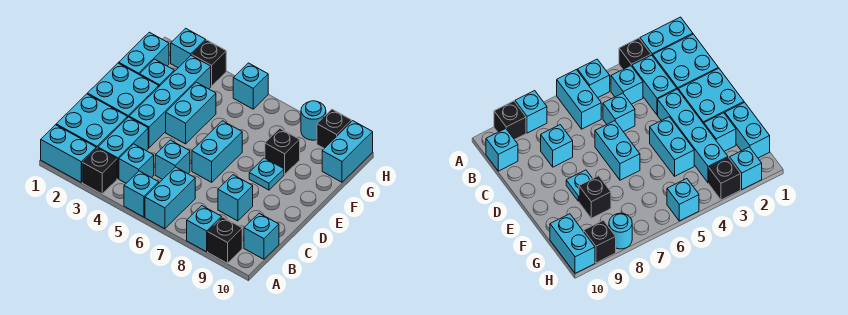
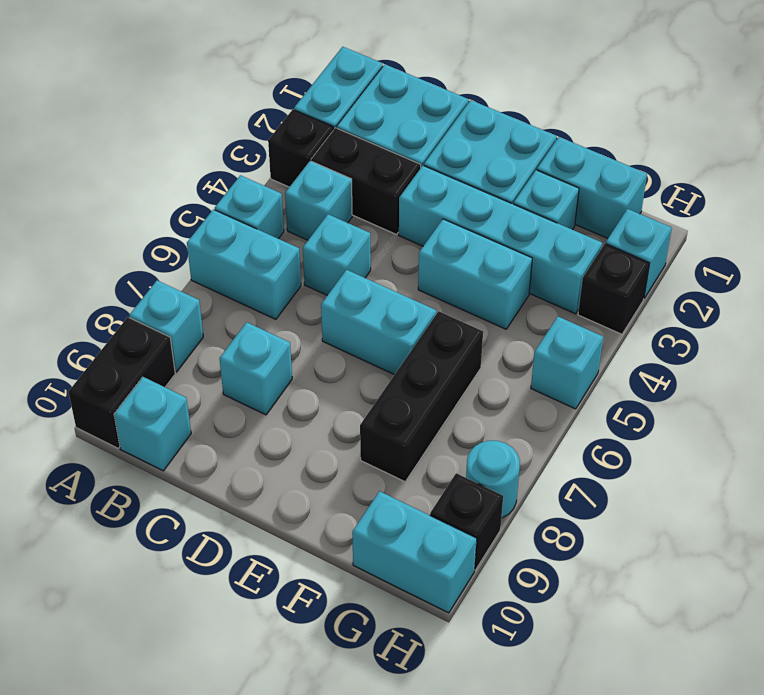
black brick A9 level 1 -> black brick A9:A10 level 1
cyan brick B3:C3 level 1 -> black brick B3:C3 level 1
cyan plate E8 level 1 -> none
black brick F8 level 1 -> black brick F6:F8 level 1

